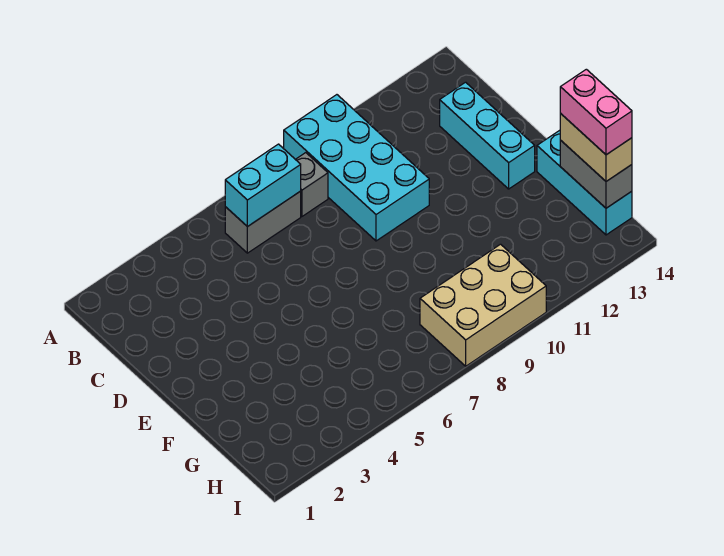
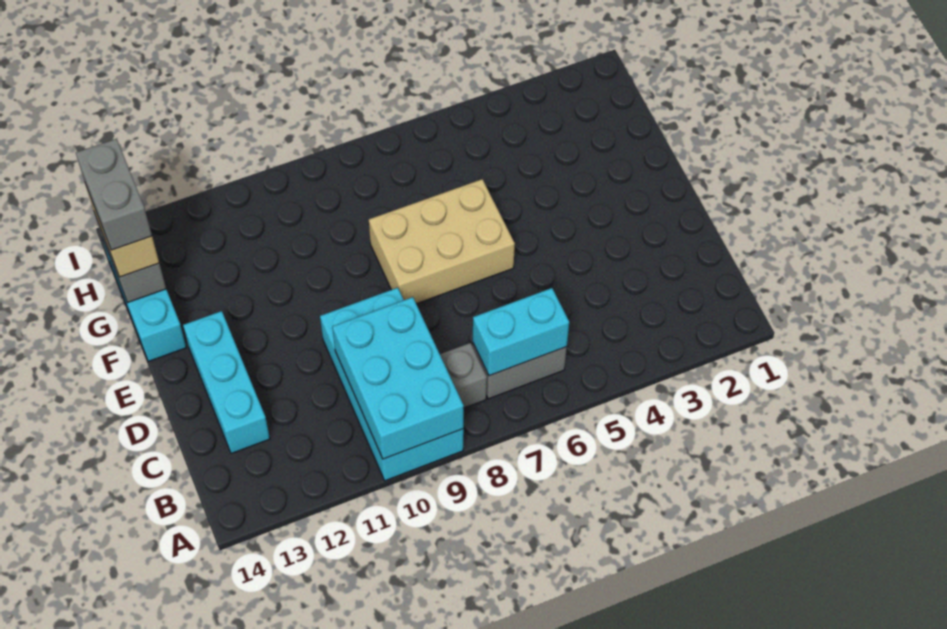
none -> cyan brick A9:C10 level 2
pink brick G14:H14 level 4 -> grey brick G14:H14 level 4
tan brick H8:I10 level 1 -> tan brick E6:F8 level 1

